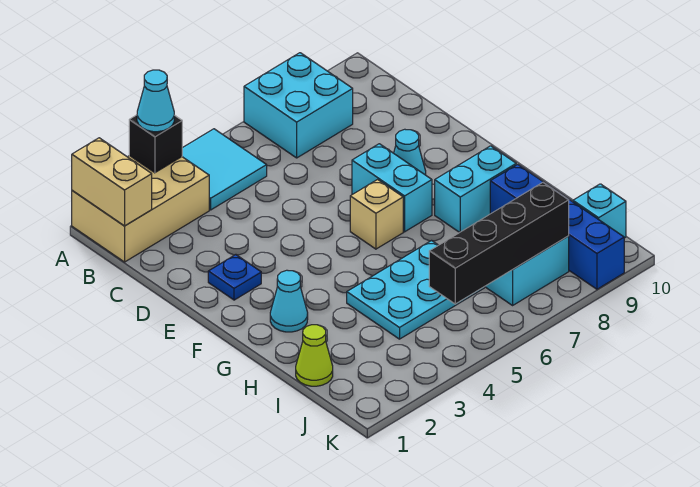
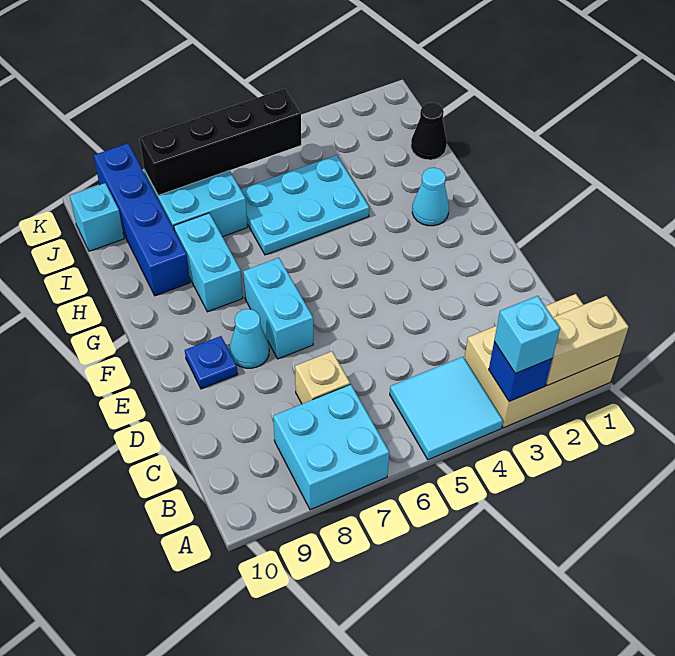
tan brick A1:B1 level 2 -> tan brick A1:A2 level 2
black brick A3 level 2 -> blue brick A3 level 2
cyan cone A3 level 3 -> cyan brick A3 level 3
blue plate E2 level 1 -> blue plate E9 level 1
tan brick F6 level 1 -> tan brick C7 level 1
cyan brick G8:G9 level 1 -> cyan brick G8:H8 level 1
lime cone I1 level 1 -> black cone I1 level 1

